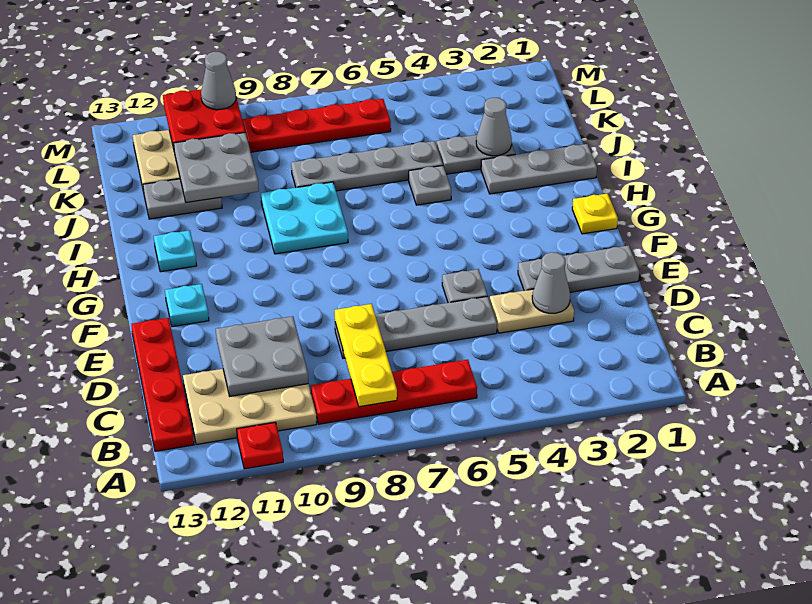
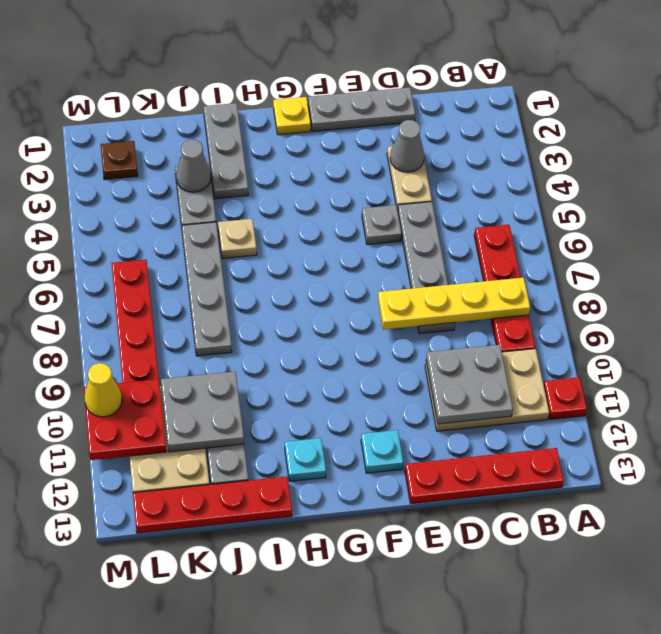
yellow plate B8:D8 level 2 -> yellow plate B8:E8 level 2
tan plate B10:C12 level 1 -> tan plate B10:D11 level 1
grey plate E1:E3 level 1 -> grey plate D1:F1 level 1
cyan plate H8:I9 level 1 -> none
grey plate I5 level 1 -> tan plate I5 level 1
none -> red plate I13:L13 level 1
none -> brown plate L2 level 1
grey cone M10 level 3 -> yellow cone M10 level 3

